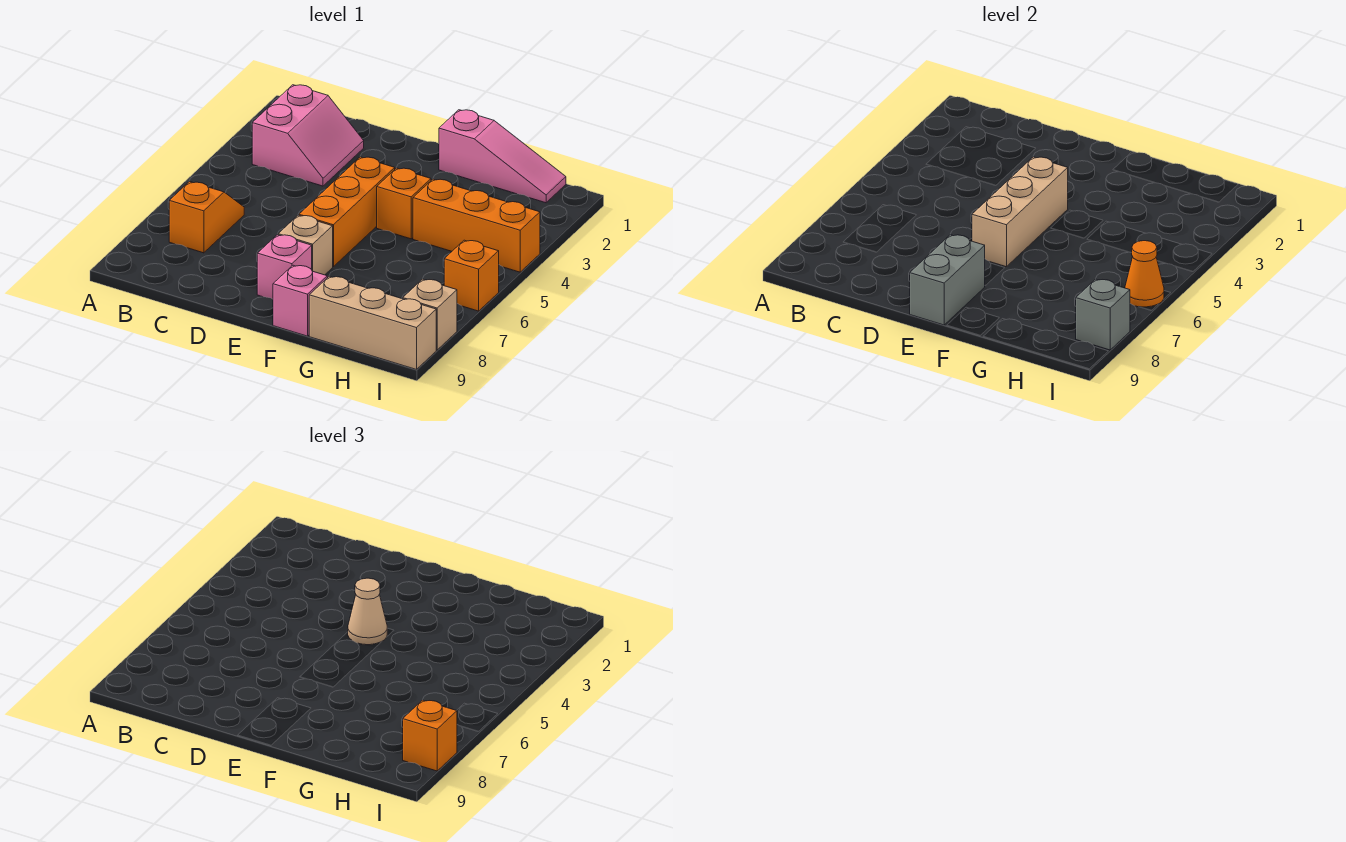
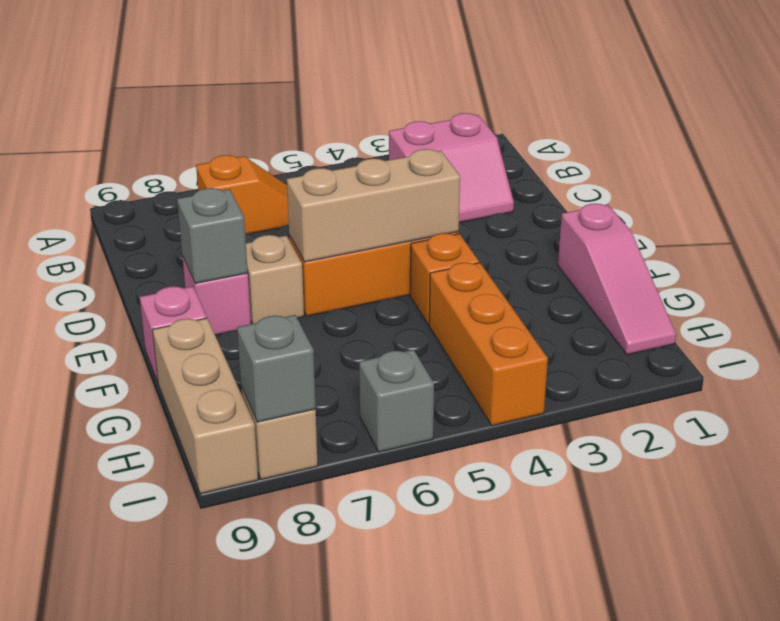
tan cone E4 level 3 -> none
grey brick E8:E9 level 2 -> grey brick E8 level 2
orange brick I6 level 1 -> grey brick I6 level 1
orange cone I6 level 2 -> none
orange brick I8 level 3 -> none

